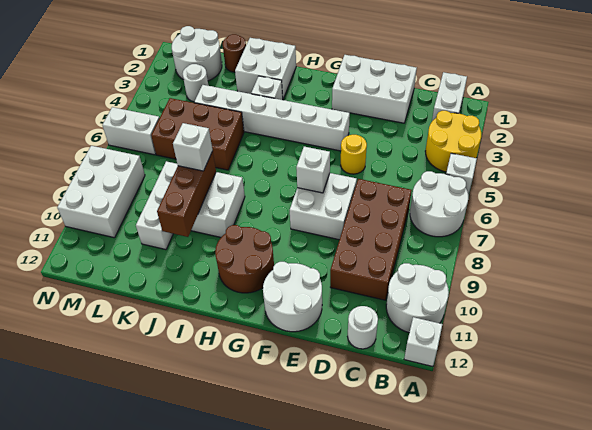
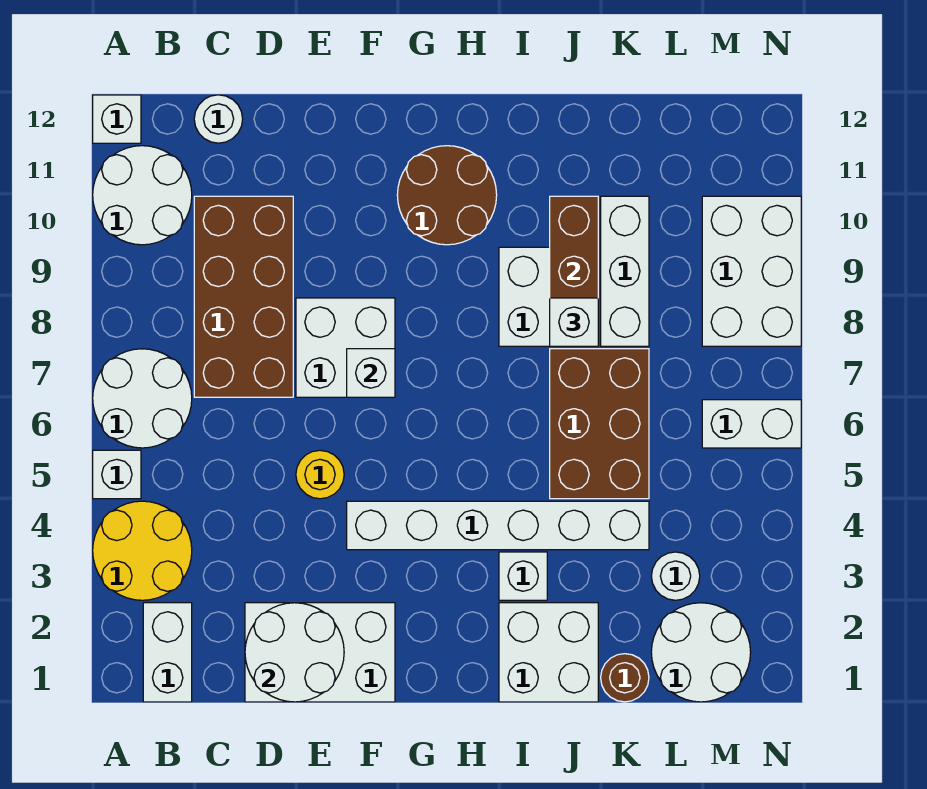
white round brick E11:F12 level 1 -> white round brick D1:E2 level 2
brown brick J5:L6 level 1 -> brown brick J5:K7 level 1

